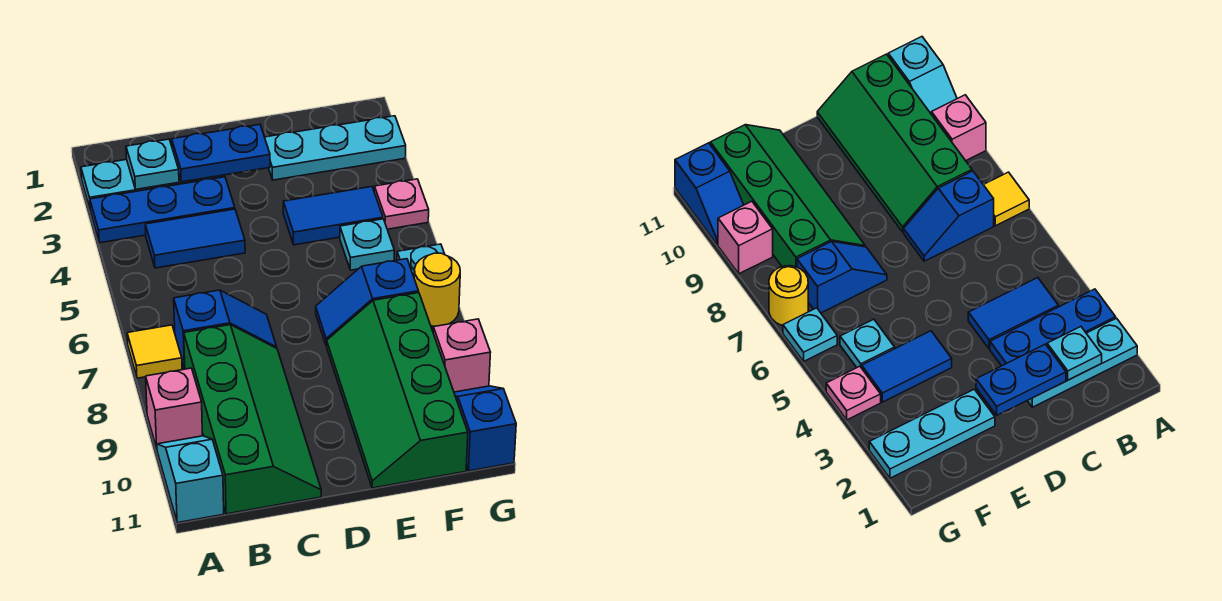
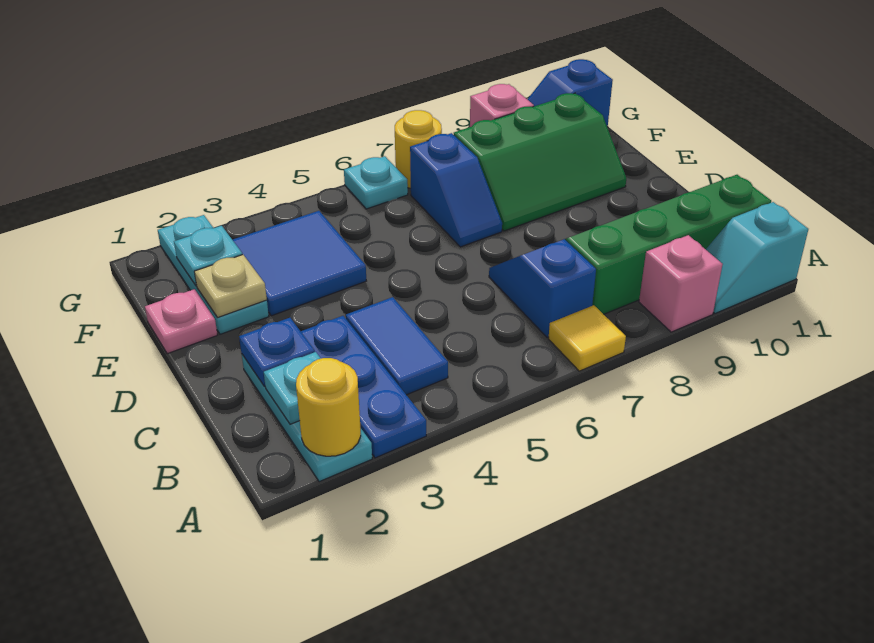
none -> yellow round brick A2 level 2
blue plate C2:D2 level 2 -> blue plate C2 level 2
none -> tan plate E2 level 2
blue tile E4:F4 level 1 -> blue tile E3:F4 level 1
green slope E8:F11 level 1 top F -> green slope E8:F10 level 1 top F
cyan plate F5 level 1 -> cyan plate F2 level 2
pink plate G4 level 1 -> pink plate E1 level 1

